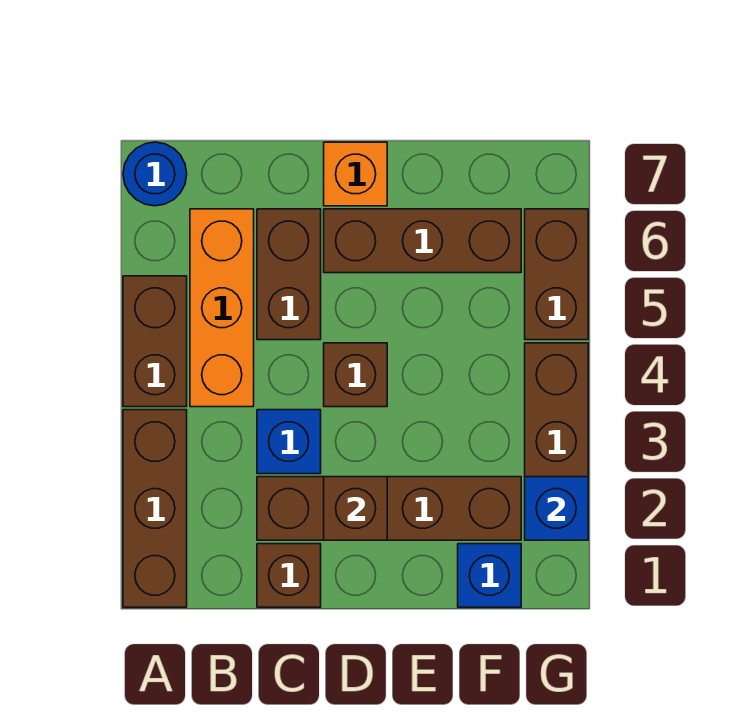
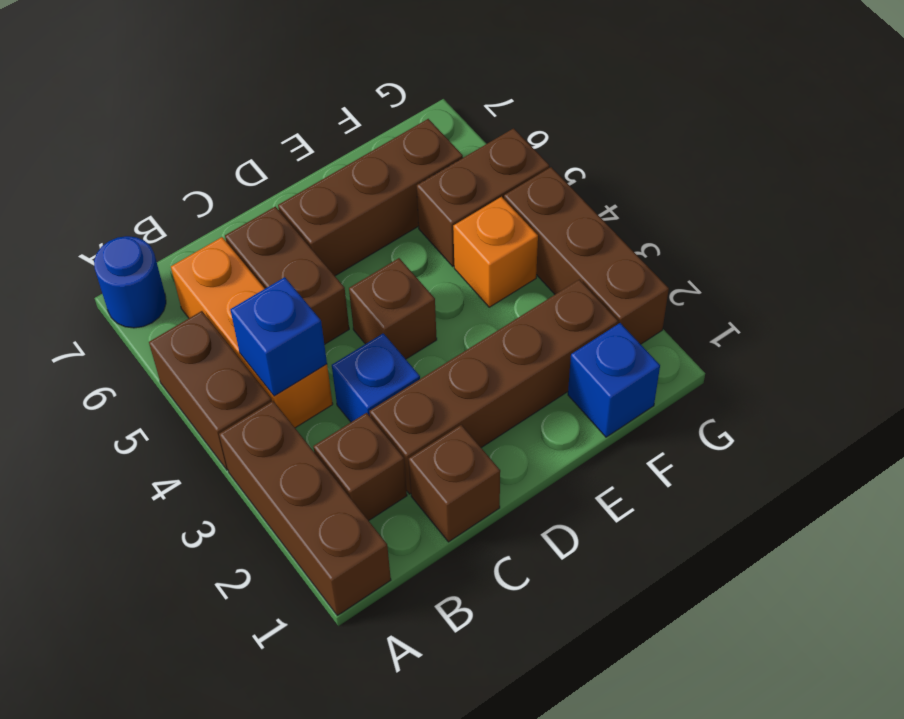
brown brick D2 level 2 -> brown brick B2 level 1
orange brick D7 level 1 -> orange brick F4 level 1
blue brick G2 level 2 -> blue brick B4 level 2
brown brick G5:G6 level 1 -> brown brick F5:G5 level 1

